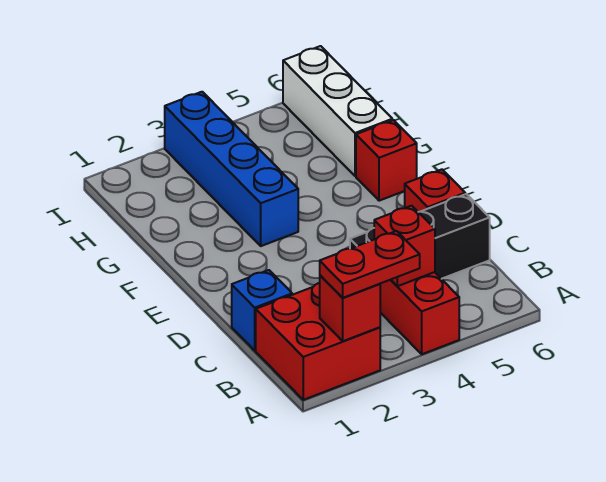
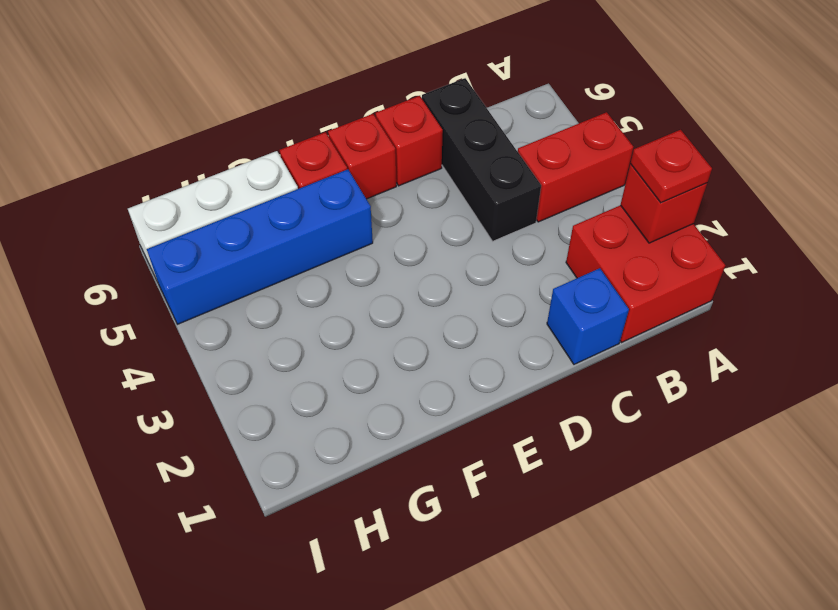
red plate A2:A3 level 3 -> red plate A2 level 3
red brick B4 level 2 -> red brick E6 level 1
blue brick F3:I3 level 1 -> blue brick F5:I5 level 1

